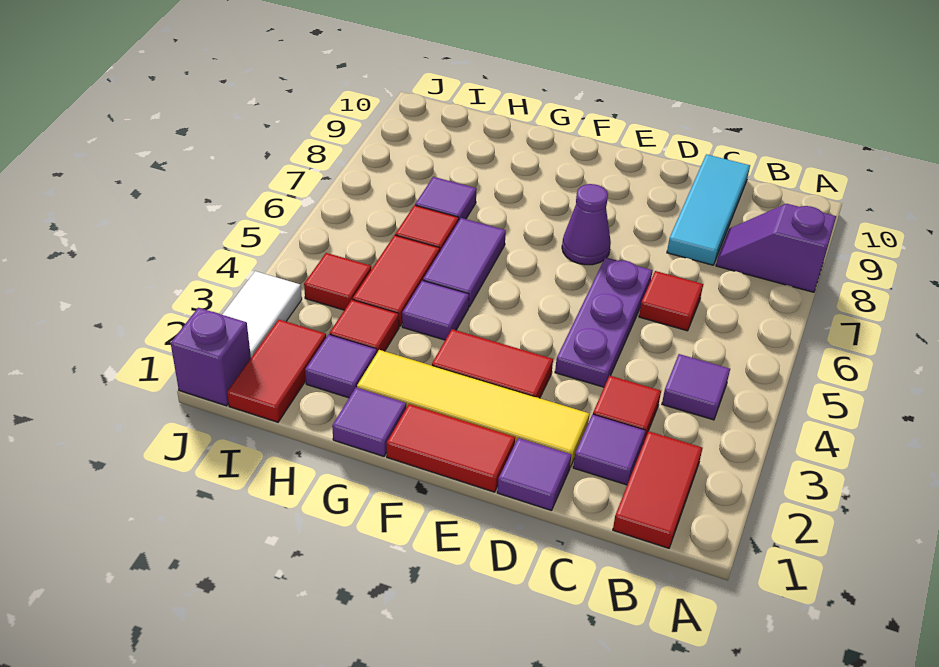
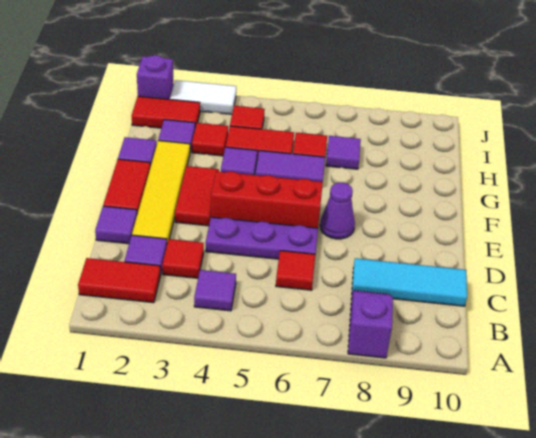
none -> red brick E4:E6 level 1

